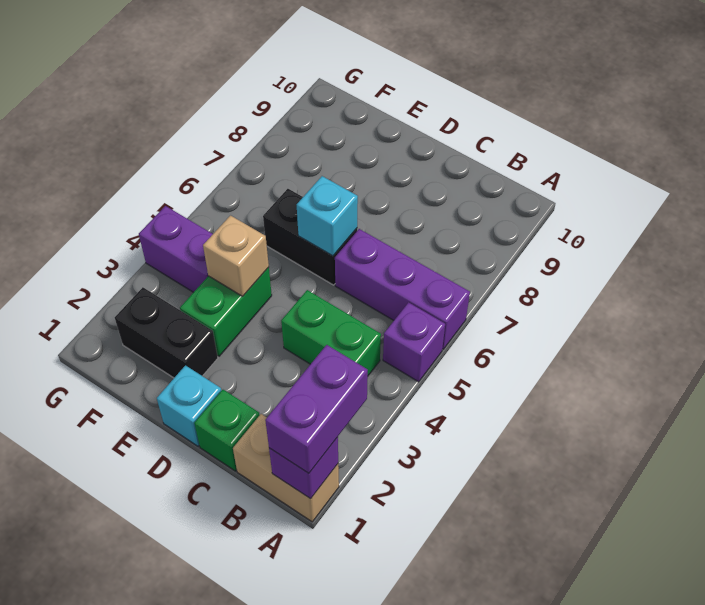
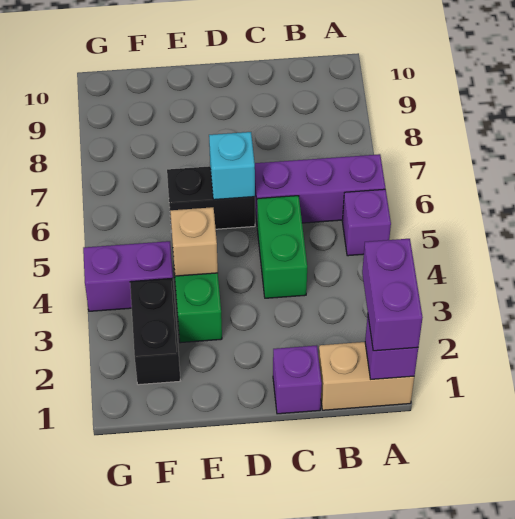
green brick B4:C4 level 1 -> green brick C4:C5 level 1
green brick C1 level 1 -> purple brick C1 level 1
cyan brick D1 level 1 -> none
black brick E2:F2 level 1 -> black brick F2:F3 level 1

